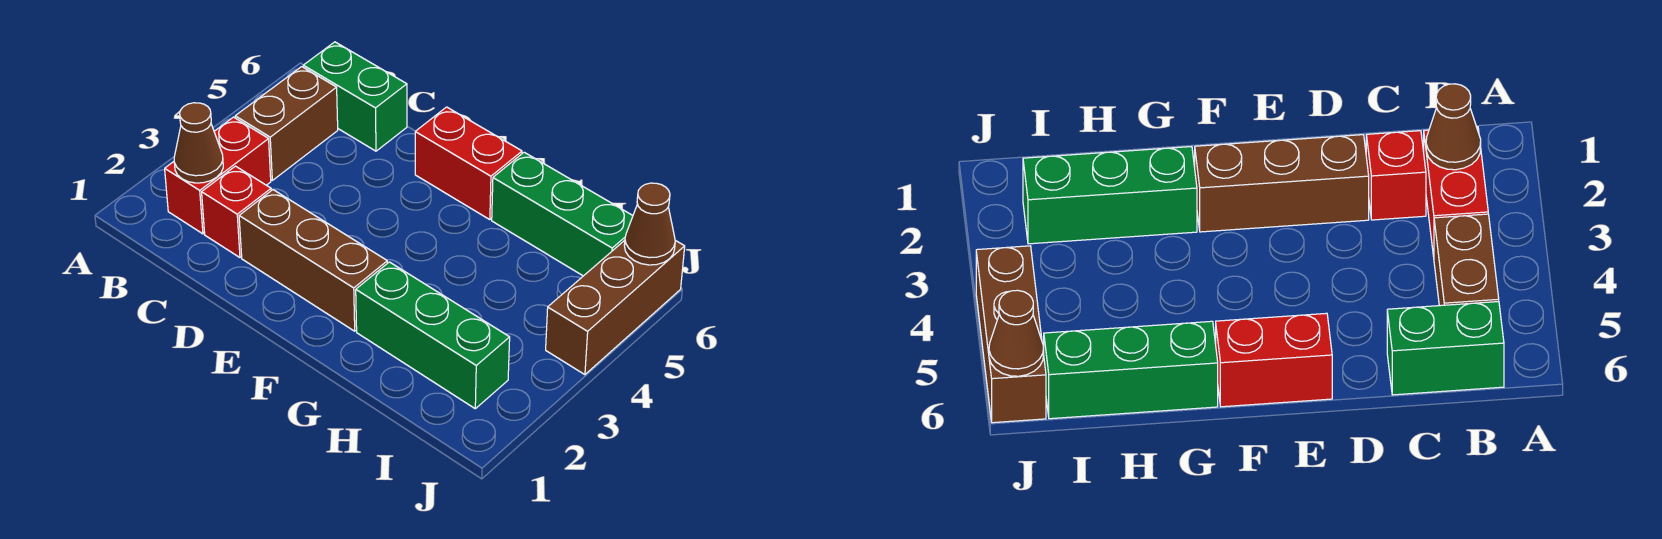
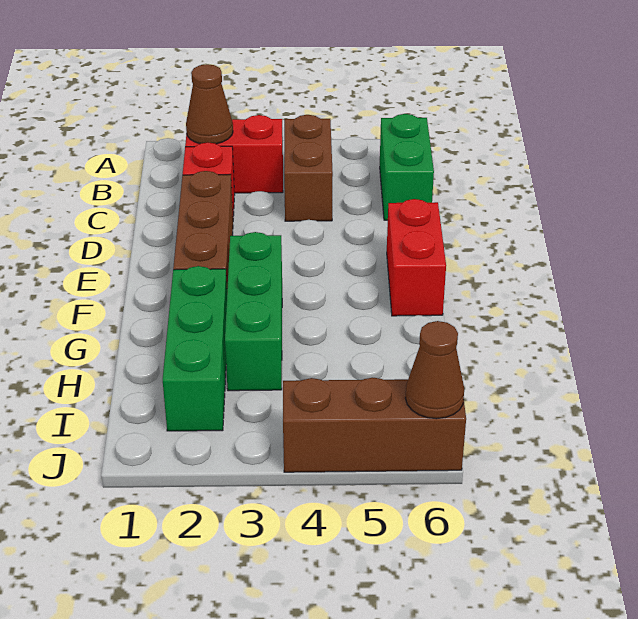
brown brick B4:B5 level 1 -> brown brick B4:C4 level 1
green brick G6:I6 level 1 -> green brick F3:H3 level 1

